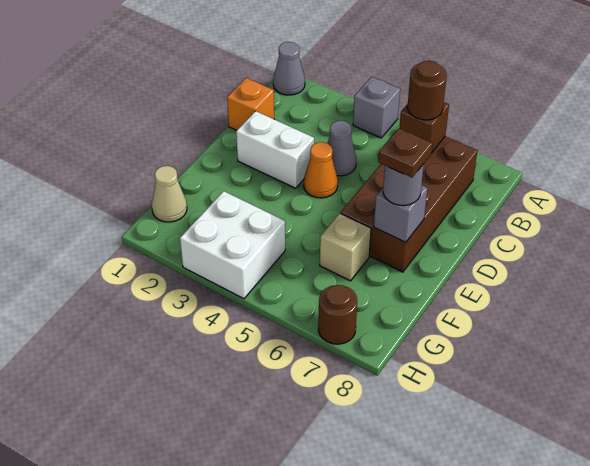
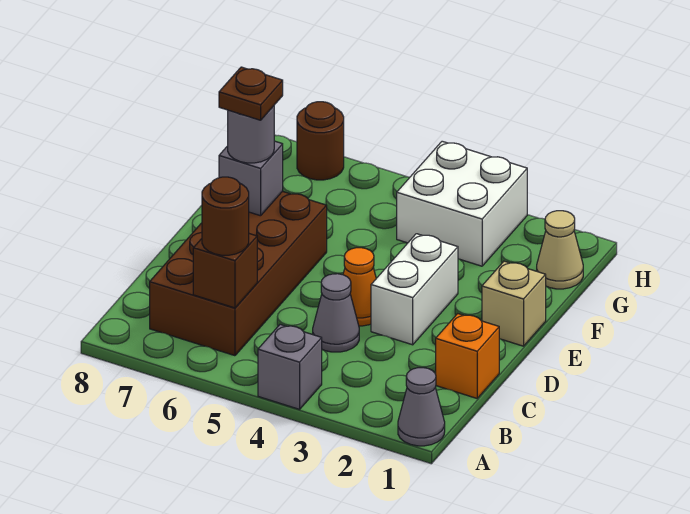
white brick D2:D3 level 1 -> white brick D3:E3 level 1
tan brick F6 level 1 -> tan brick E1 level 1

